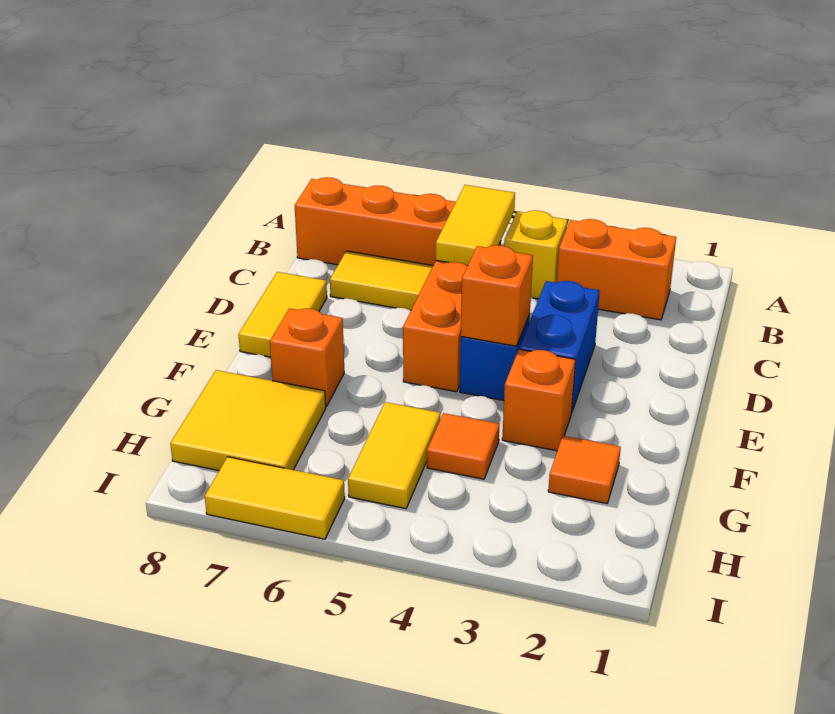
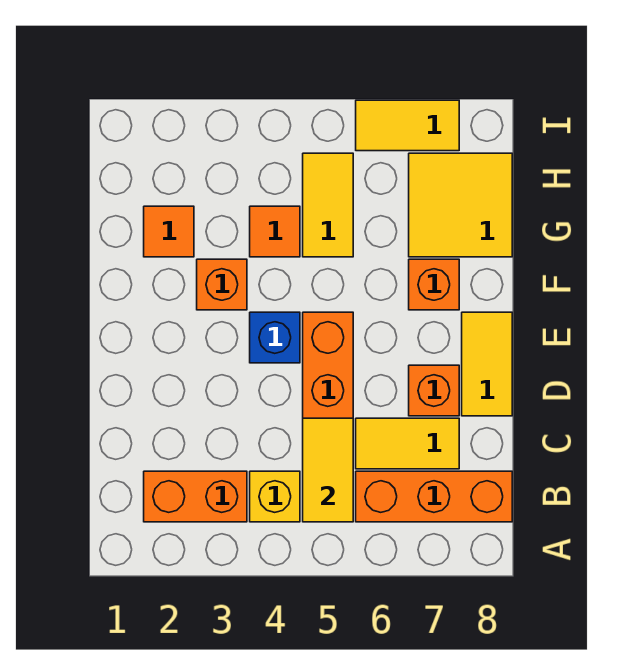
blue brick D3:E3 level 1 -> none
orange brick E4 level 2 -> orange brick D7 level 1

